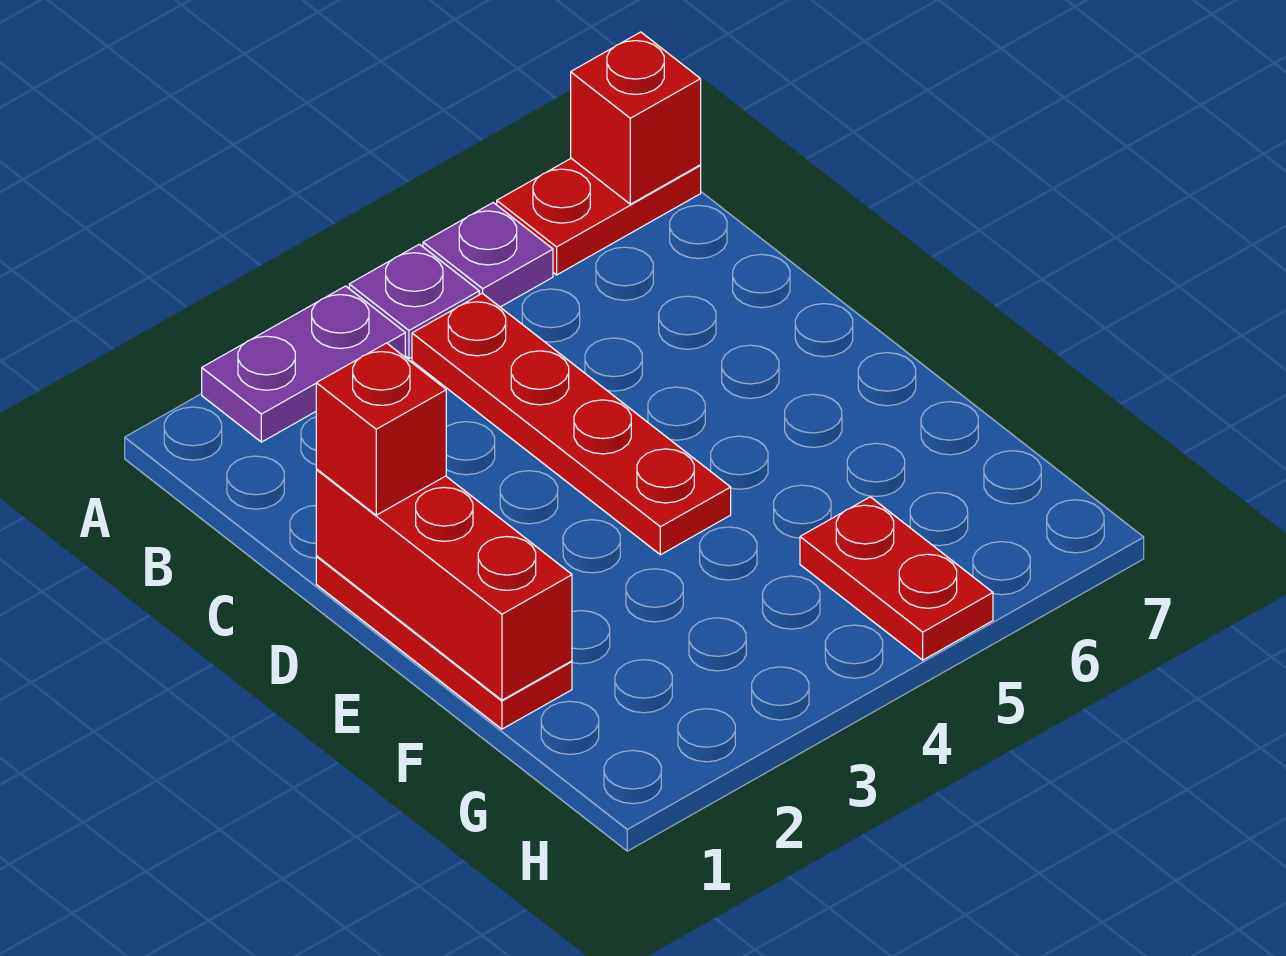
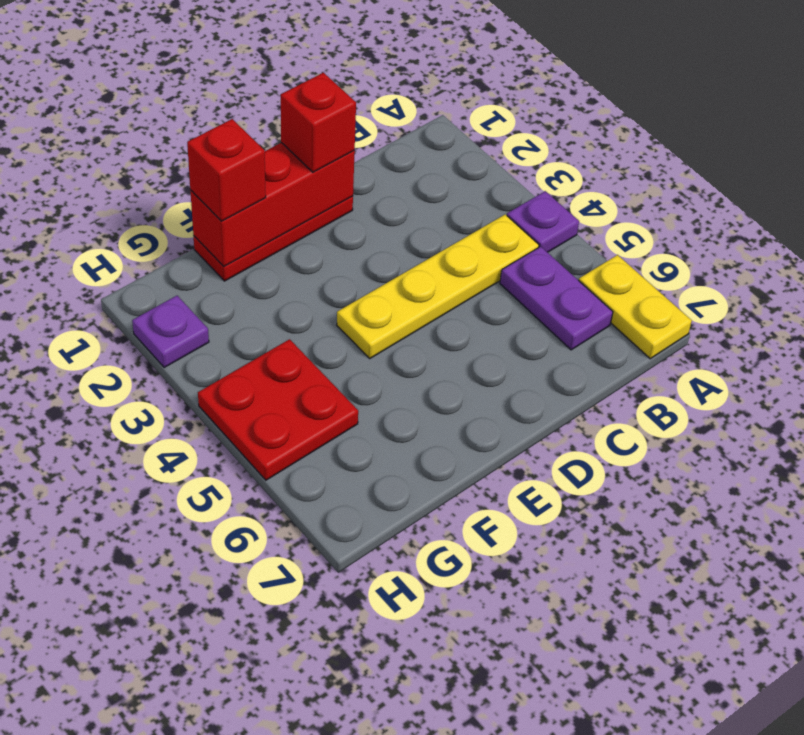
purple plate A2:A3 level 1 -> purple plate B5:B6 level 1
purple plate A5 level 1 -> purple plate H2 level 1
red plate A6:A7 level 1 -> yellow plate A6:A7 level 1
red brick A7 level 2 -> red brick F1 level 3
red plate B4:E4 level 1 -> yellow plate B4:E4 level 1
red plate G5:H5 level 1 -> red plate G4:H5 level 1

